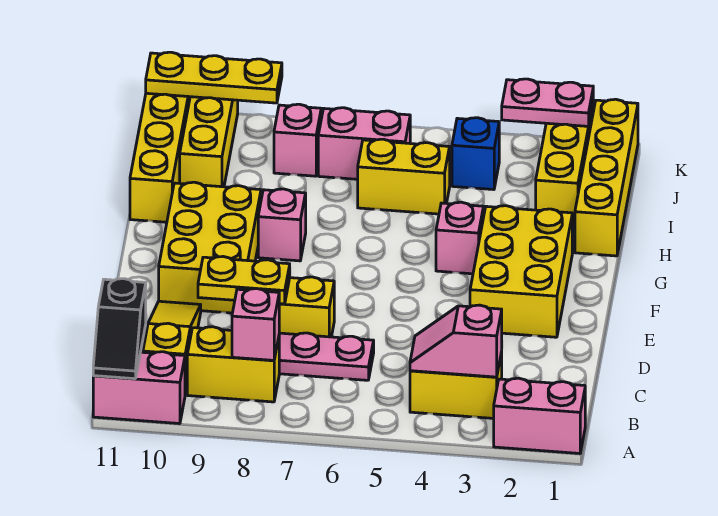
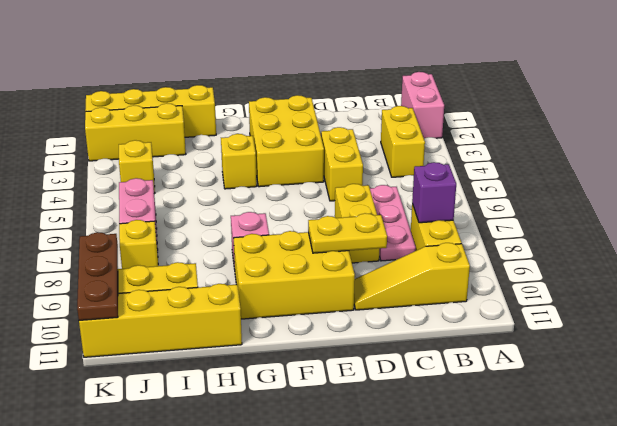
pink brick A10:A11 level 1 -> none
black slope A11:B11 level 2 top B -> none
pink slope B3:B4 level 2 top 3 -> none
pink brick B8 level 2 -> purple brick B8 level 2
yellow plate D8:D9 level 2 -> yellow plate D9:E9 level 2
yellow brick E2:G3 level 1 -> yellow brick E2:F4 level 1
pink brick G4 level 1 -> yellow brick G4 level 1
yellow brick I5:I6 level 1 -> yellow brick D4:D5 level 1
blue brick J4 level 1 -> yellow brick J4 level 1
pink brick J8 level 1 -> yellow brick J8 level 1
pink plate K2:K3 level 2 -> none
yellow plate K9:K11 level 2 -> brown plate K9:K11 level 2

